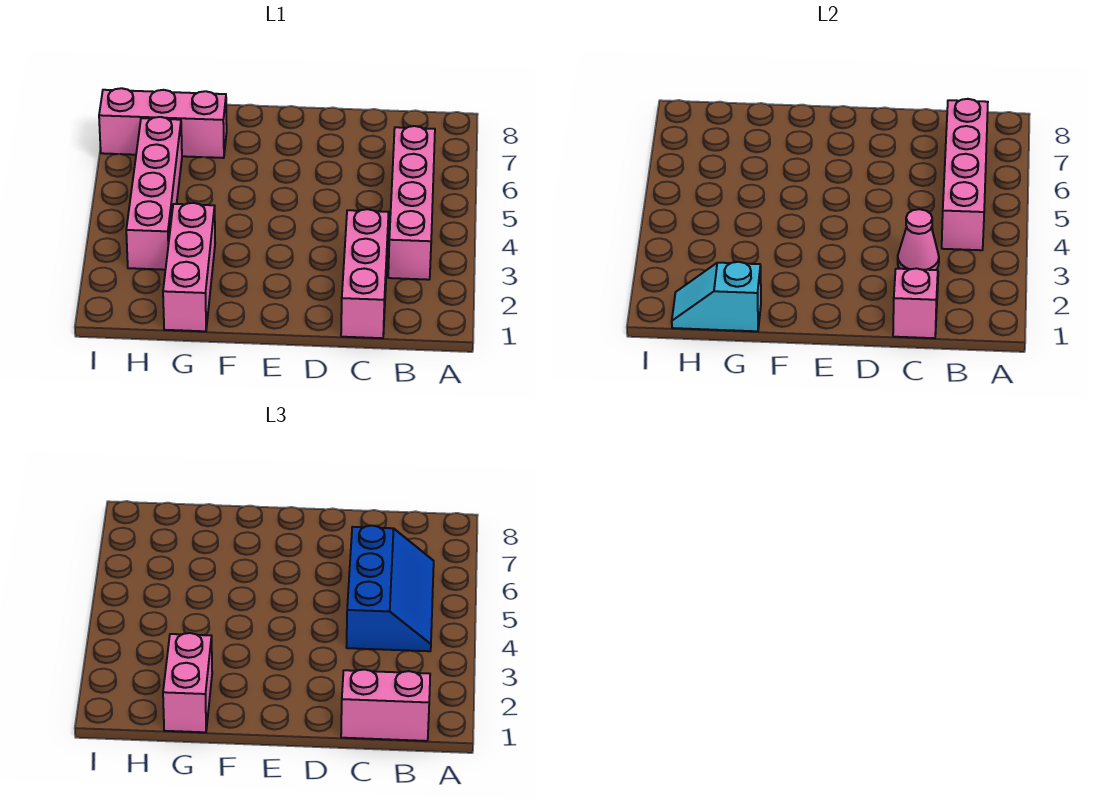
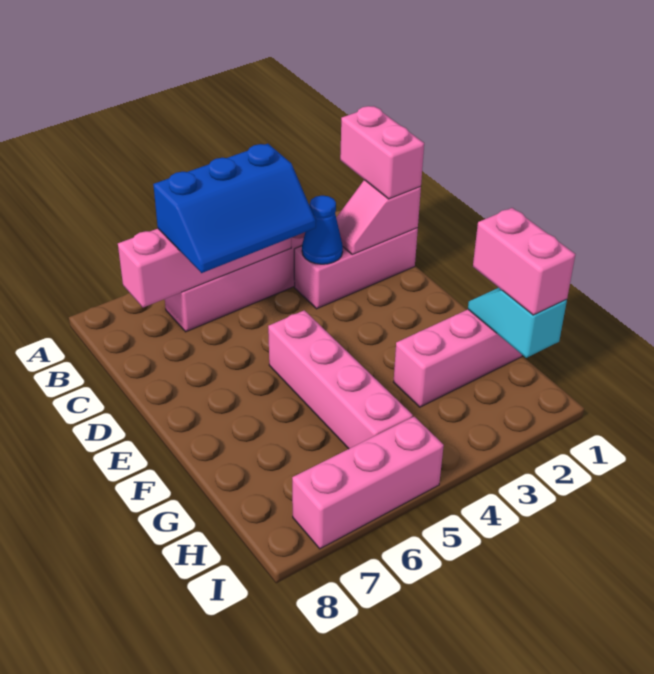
blue slope B4:C6 level 3 top C -> blue slope B4:C6 level 3 top B
pink cone C3 level 2 -> blue cone C3 level 2
cyan slope G1:H1 level 2 top G -> cyan slope G1:H1 level 2 top H
pink brick G1:G2 level 3 -> pink brick G1:H1 level 3
pink brick G7:I7 level 1 -> pink brick I5:I7 level 1
pink brick H3:H6 level 1 -> pink brick E5:H5 level 1

